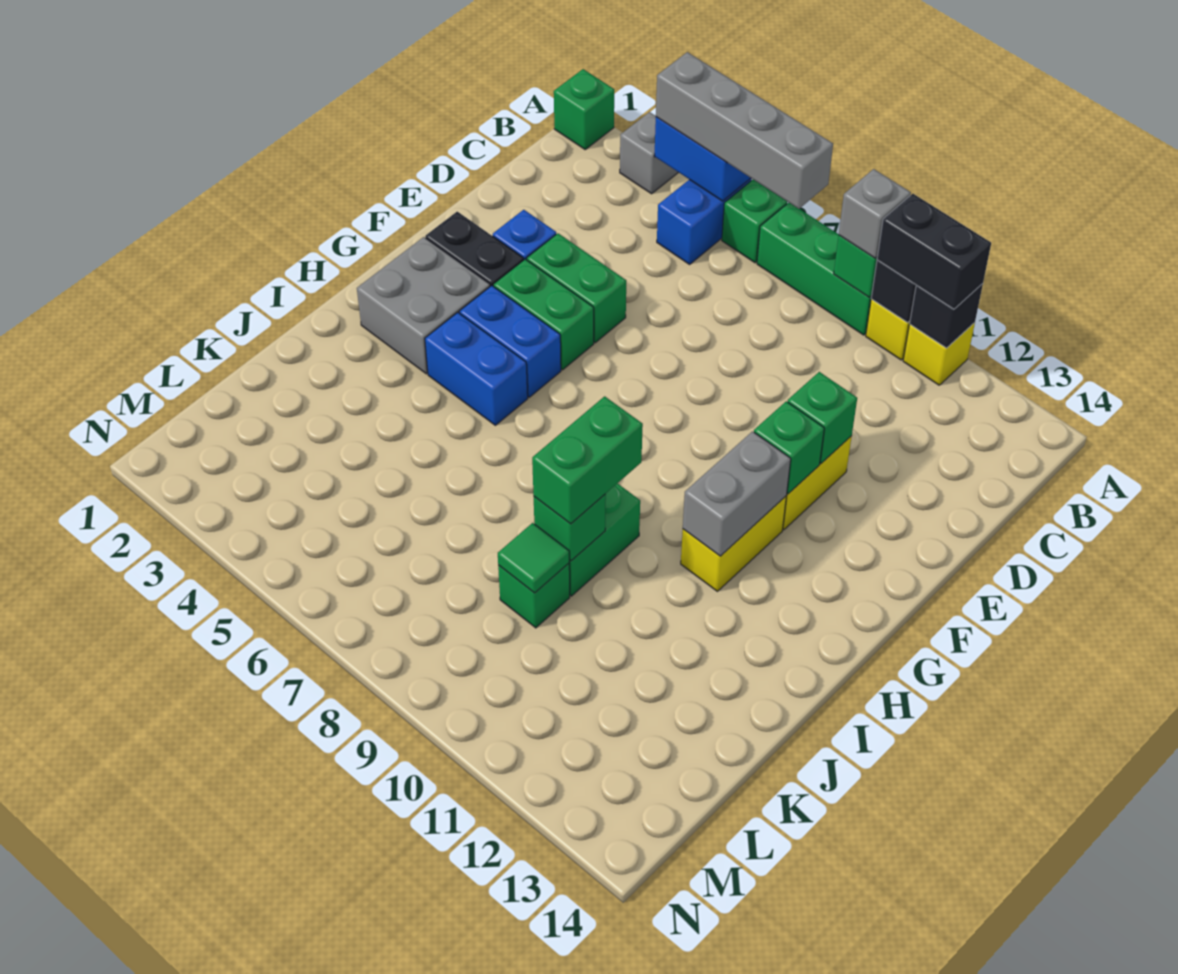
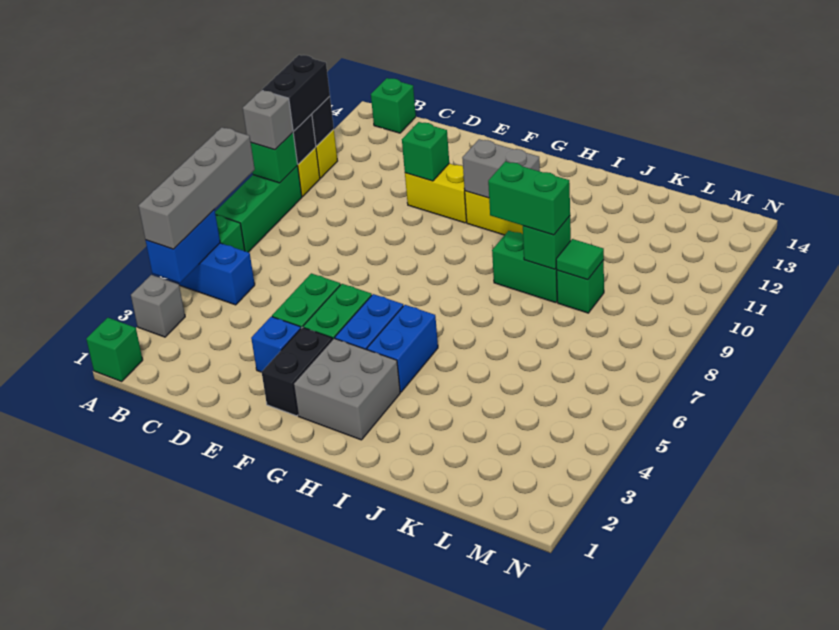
green brick F11 level 2 -> green brick B14 level 1

